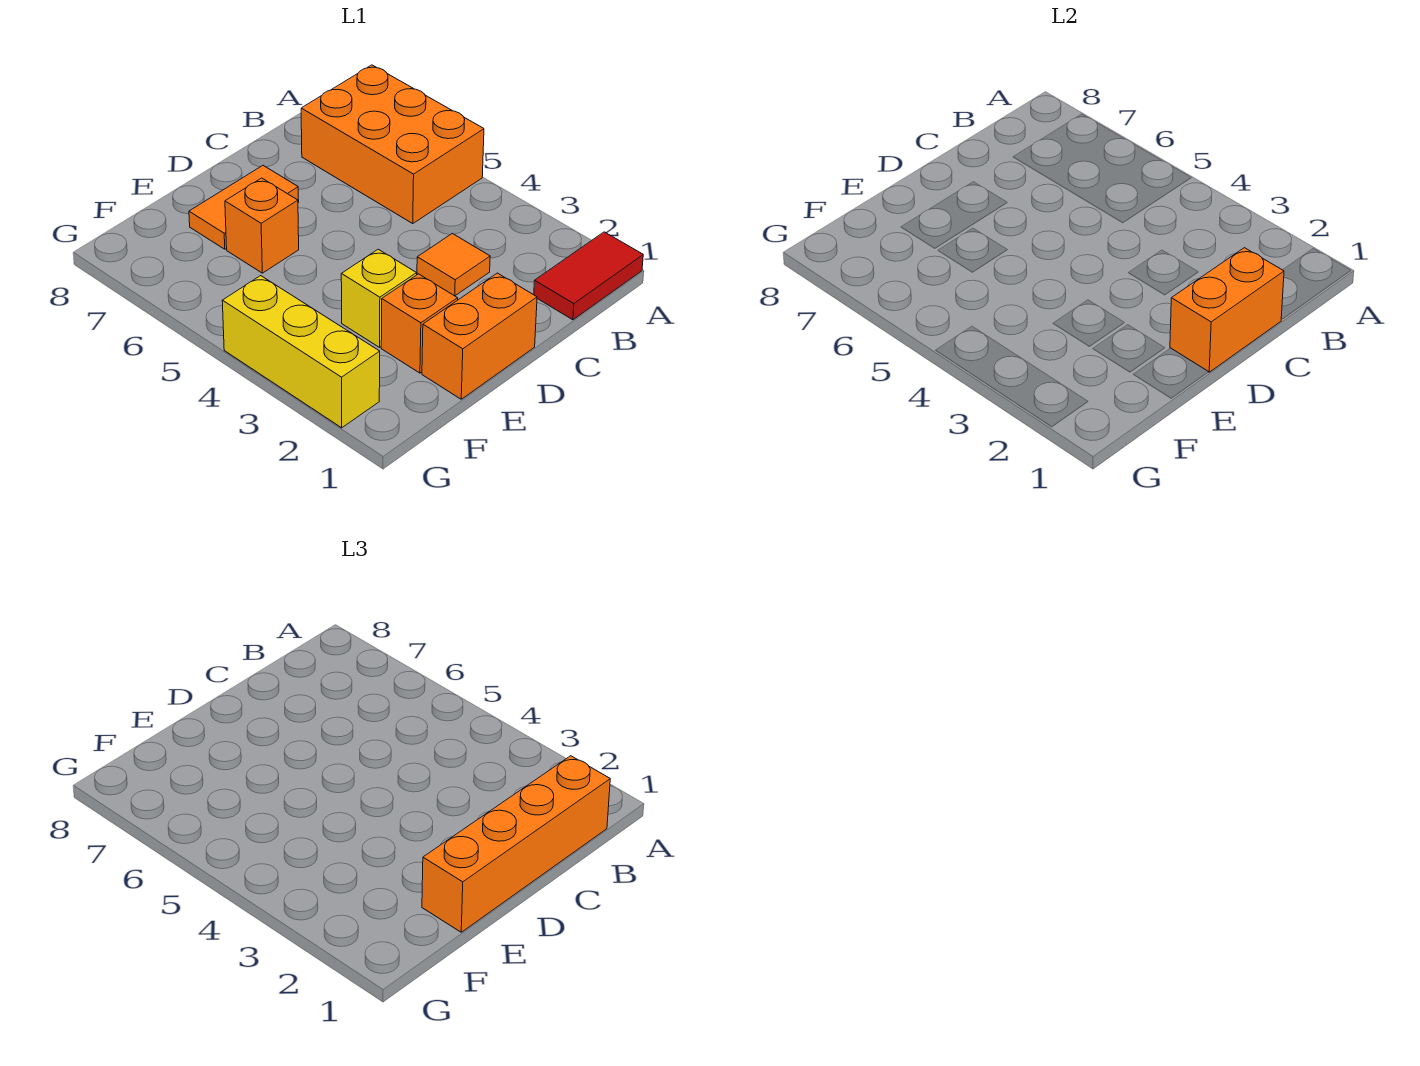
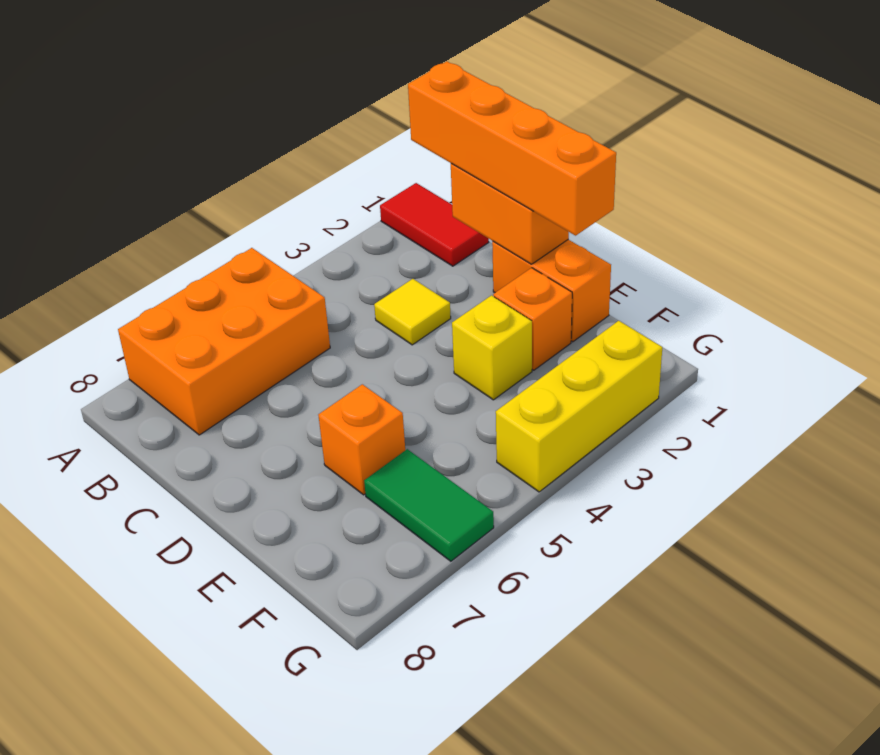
orange tile C3 level 1 -> yellow tile C3 level 1
orange tile D7:E7 level 1 -> none
none -> green tile F6:G6 level 1

